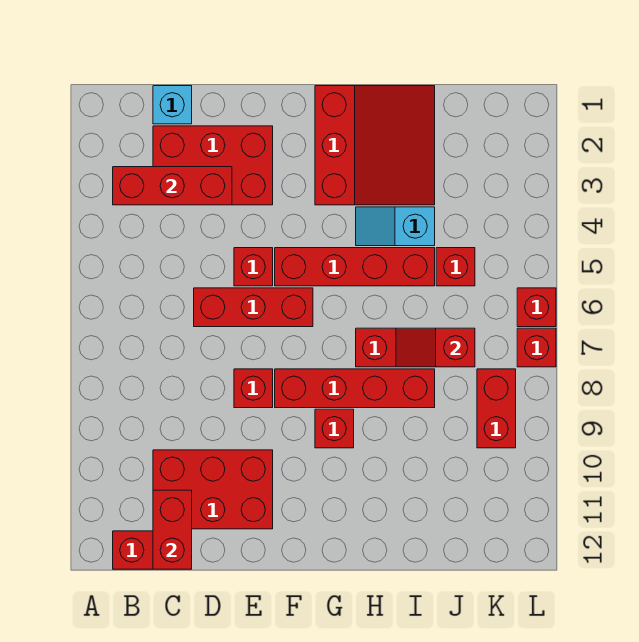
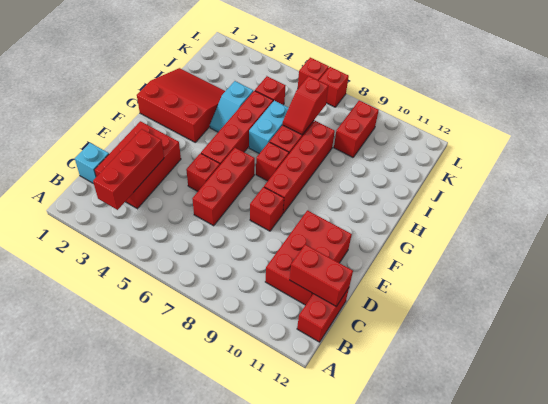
red brick G9 level 1 -> red brick G7 level 1
none -> cyan brick H6:I6 level 1
red brick K8:K9 level 1 -> red brick J9:K9 level 1

